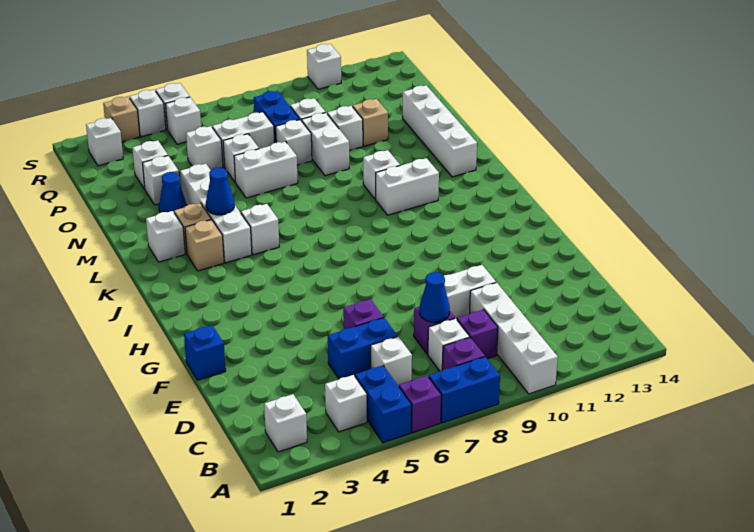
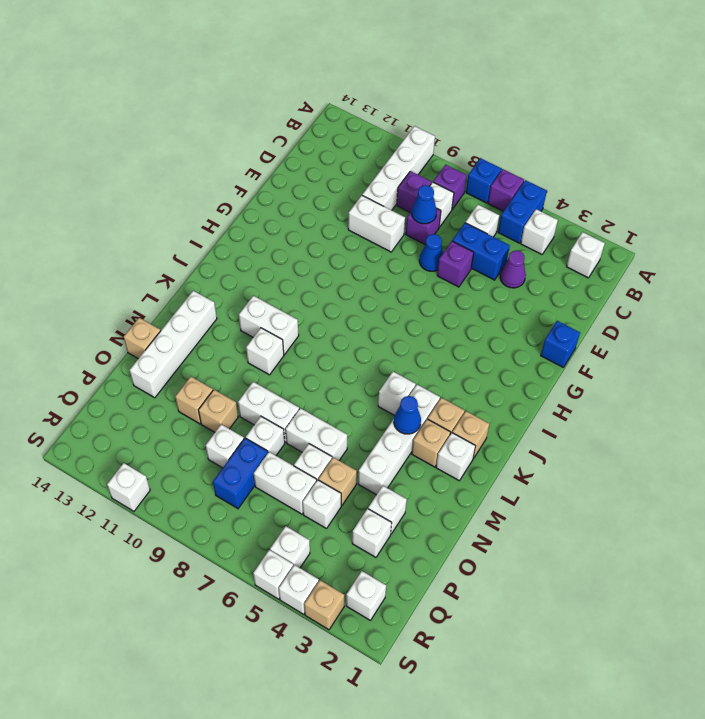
blue brick A7:A8 level 1 -> blue brick A7 level 1
none -> purple cone D4 level 1
none -> tan brick K2 level 1
blue cone N3 level 1 -> blue cone E7 level 1
white brick N9:O9 level 1 -> white brick N8:N9 level 1
none -> tan brick N14 level 1
none -> tan brick O5 level 1
white brick O10 level 1 -> tan brick O10 level 1

